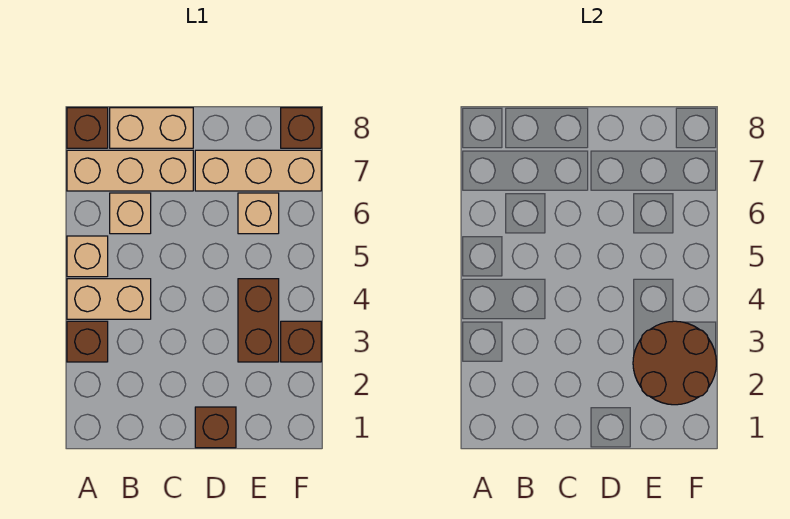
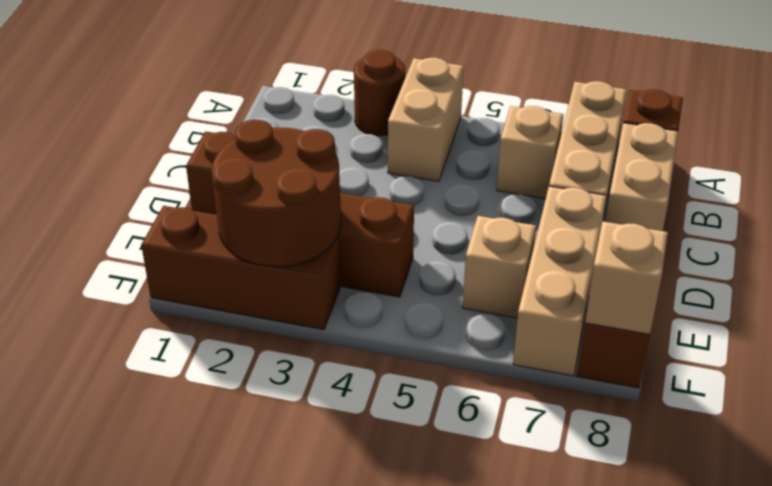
brown brick A3 level 1 -> brown round brick A3 level 1
tan brick A5 level 1 -> tan brick F8 level 2
brown brick F3 level 1 -> brown brick F1:F3 level 1

